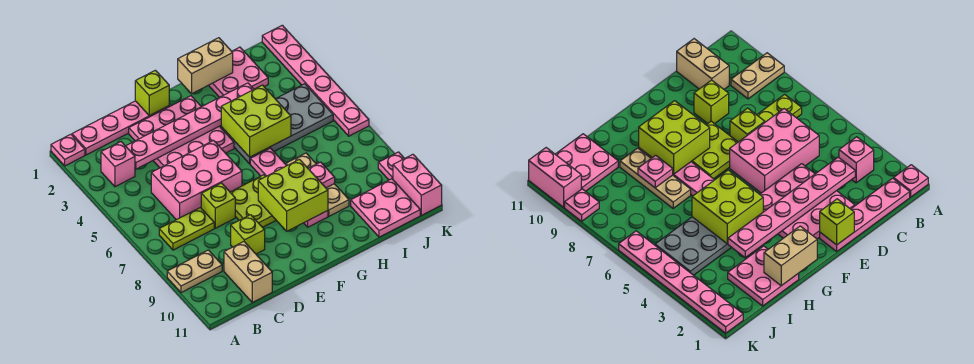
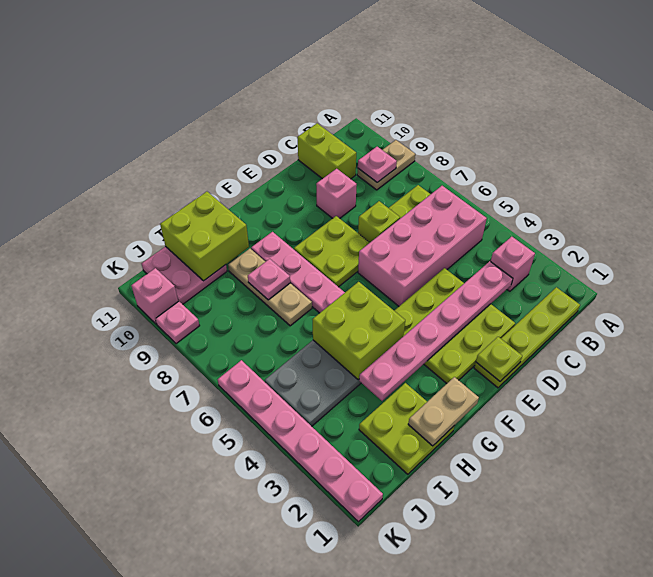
pink plate A1 level 1 -> pink plate B9 level 2
pink plate B1:E1 level 1 -> lime plate B1:E1 level 1
pink brick C5:E6 level 1 -> pink brick B5:E6 level 1
tan brick C10:C11 level 1 -> lime brick C10:C11 level 1
pink plate D2:F4 level 1 -> lime plate D2:F4 level 1
lime brick D9 level 1 -> pink brick D9 level 1
lime brick E1 level 2 -> lime plate E1 level 2
lime brick F8:G9 level 2 -> lime brick H10:I11 level 2
tan brick G1:H1 level 2 -> tan plate G1:H1 level 2
pink plate H1:I2 level 1 -> lime plate H1:I2 level 1
pink brick K10:K11 level 1 -> pink brick K10 level 1

